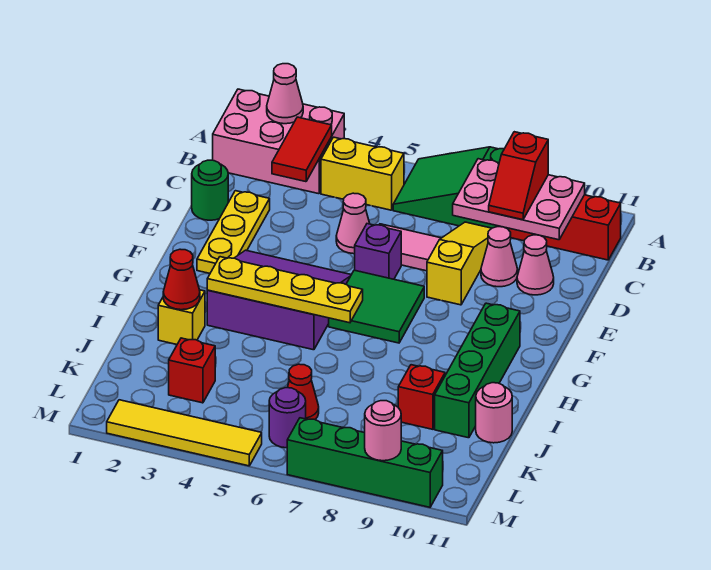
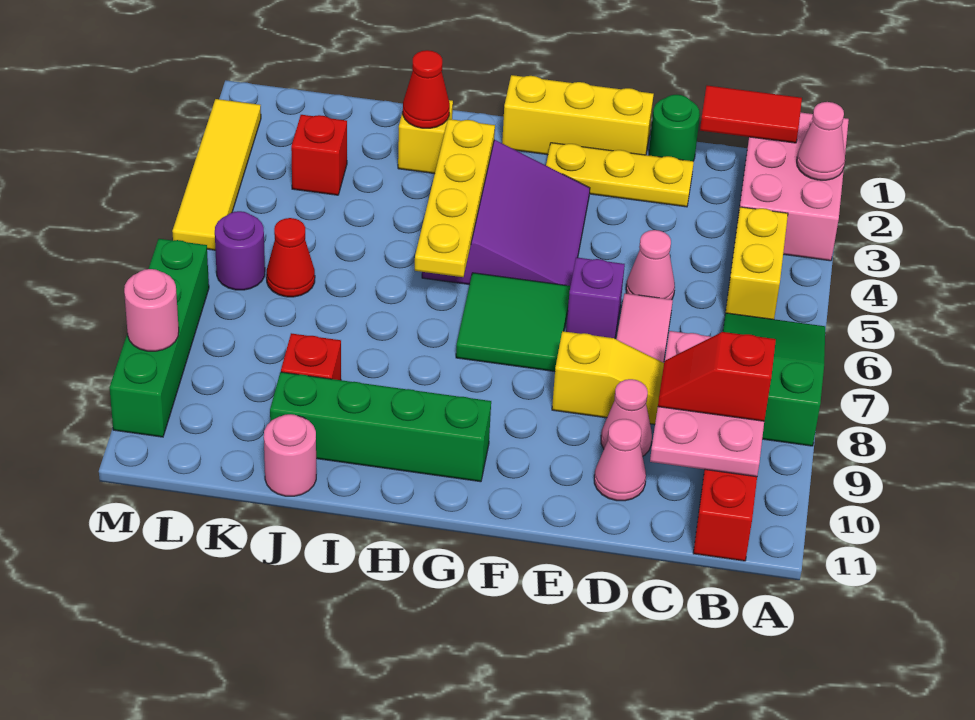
red tile B3:C3 level 2 -> red tile B1:C1 level 2
none -> yellow brick E1:G1 level 1

